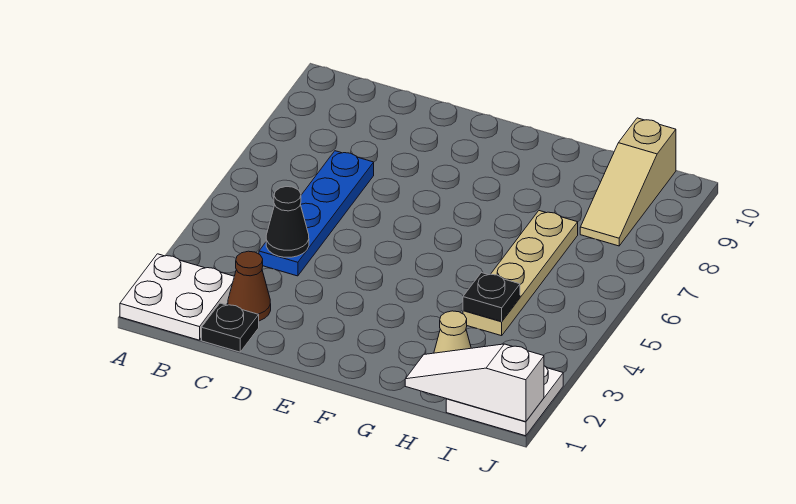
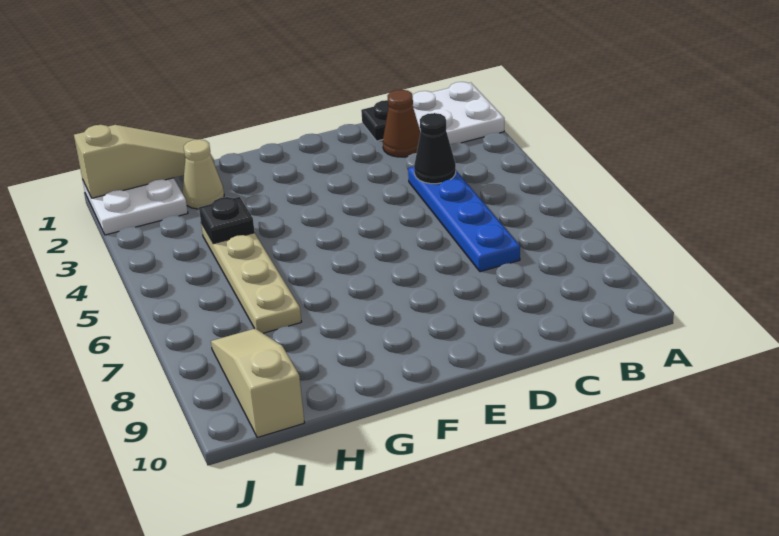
white slope H1:J1 level 2 top J -> tan slope H1:J1 level 2 top J

